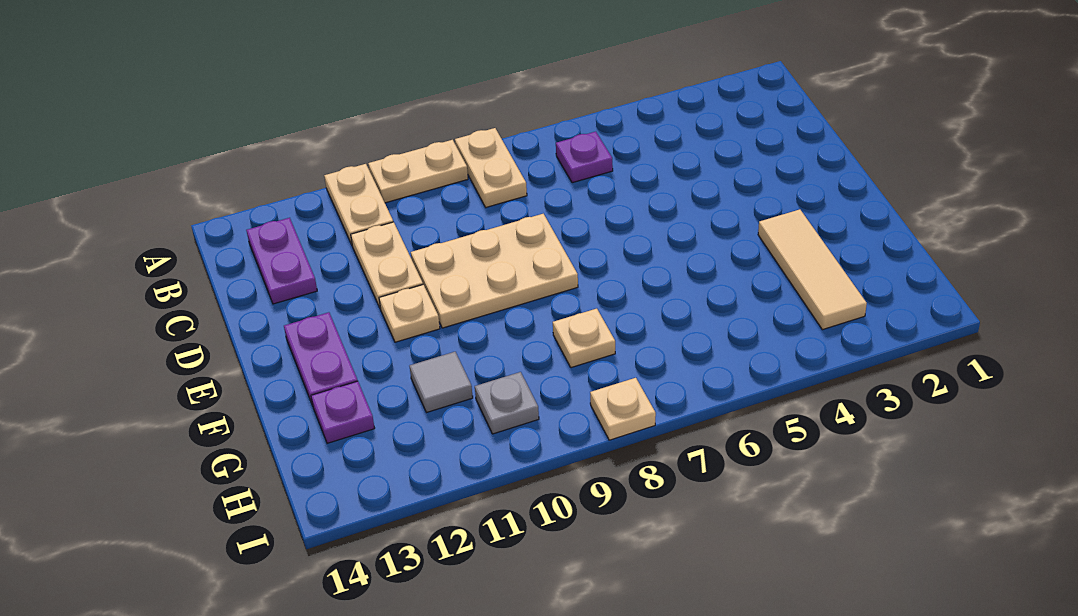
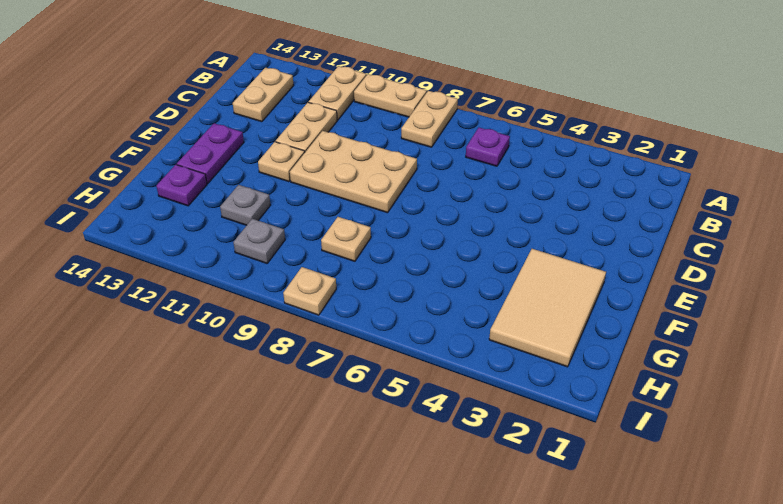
purple plate B13:C13 level 1 -> tan plate B13:C13 level 1
tan tile F3:H3 level 1 -> tan tile F2:H3 level 1
grey tile G11 level 1 -> grey plate G11 level 1

